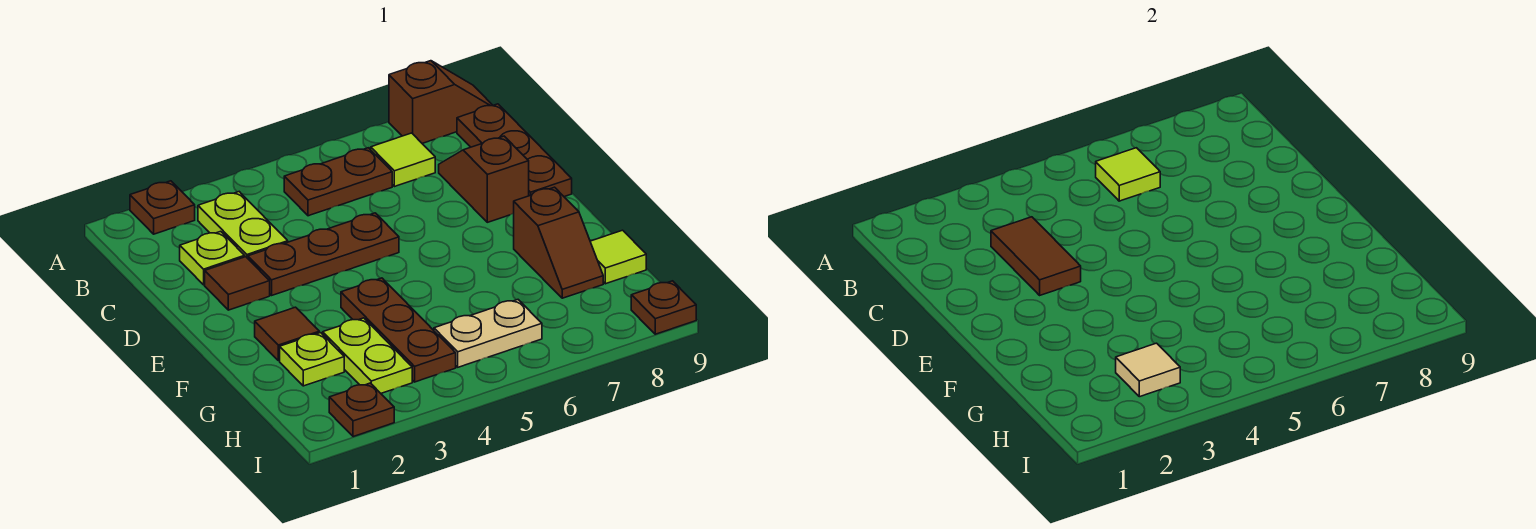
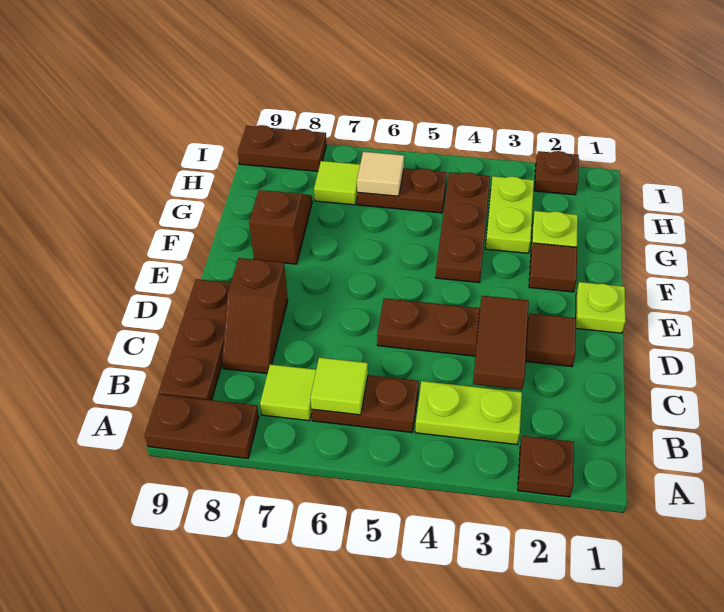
brown slope A8:A9 level 1 top 8 -> brown plate A8:A9 level 1
lime plate B3:C3 level 1 -> lime plate B3:B4 level 1
lime plate C2 level 1 -> lime plate E1 level 1
lime tile G9 level 1 -> lime tile H7 level 1
tan tile H3 level 2 -> tan tile H6 level 2
tan plate H5:H6 level 1 -> brown plate H5:H6 level 1
brown plate I9 level 1 -> brown plate I8:I9 level 1

